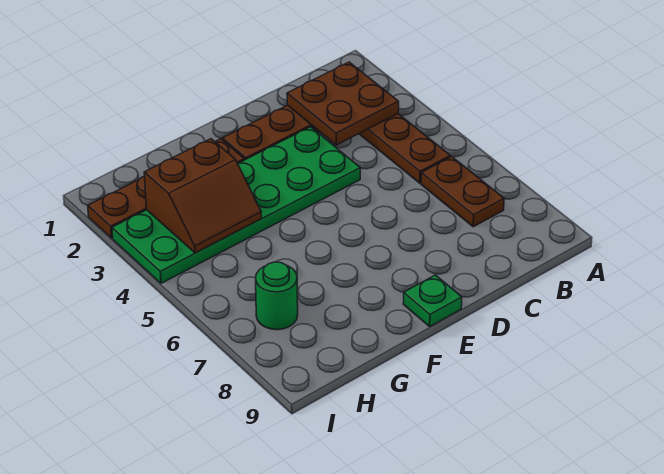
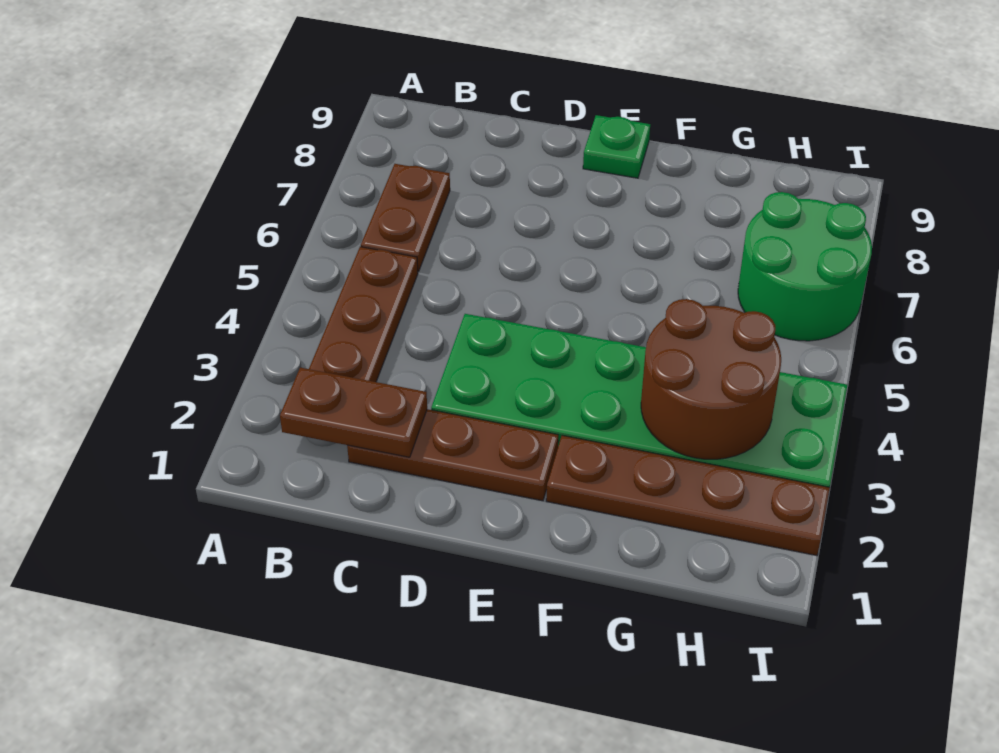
brown plate B2:C3 level 2 -> brown plate B2:C2 level 2
brown slope G3:H4 level 2 top 3 -> brown round brick G3:H4 level 2
green round brick H7 level 1 -> green round brick H6:I7 level 1

